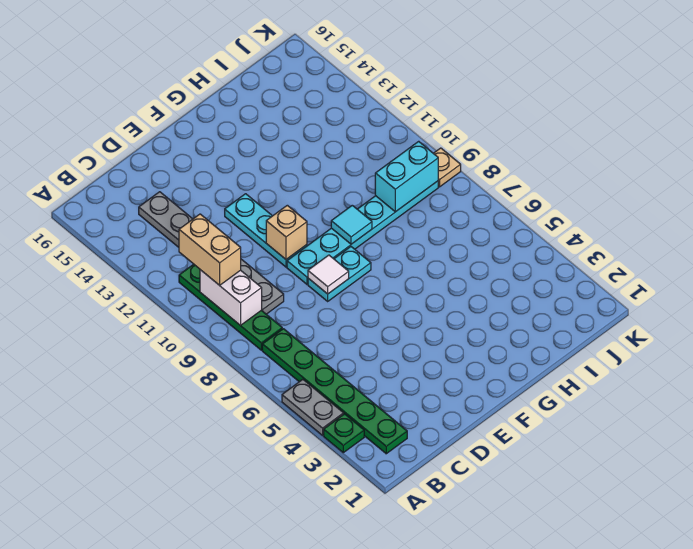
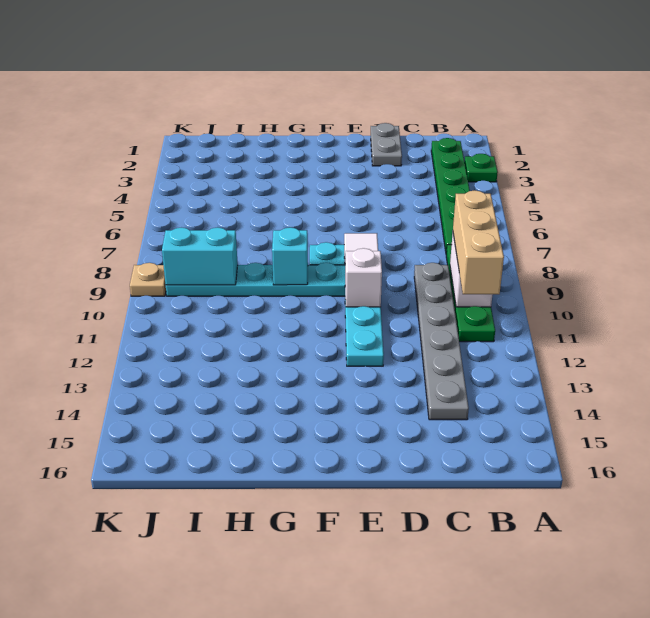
grey plate A4:A5 level 1 -> grey plate D1:D2 level 1
tan brick B10:B11 level 3 -> tan brick B9:B11 level 3
tan brick E10 level 2 -> white brick E10 level 2
cyan tile G9 level 2 -> cyan brick G9 level 2

